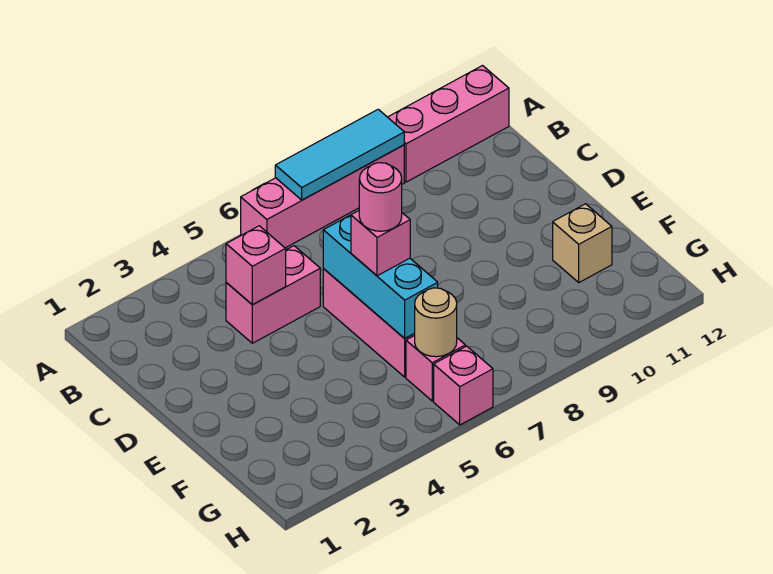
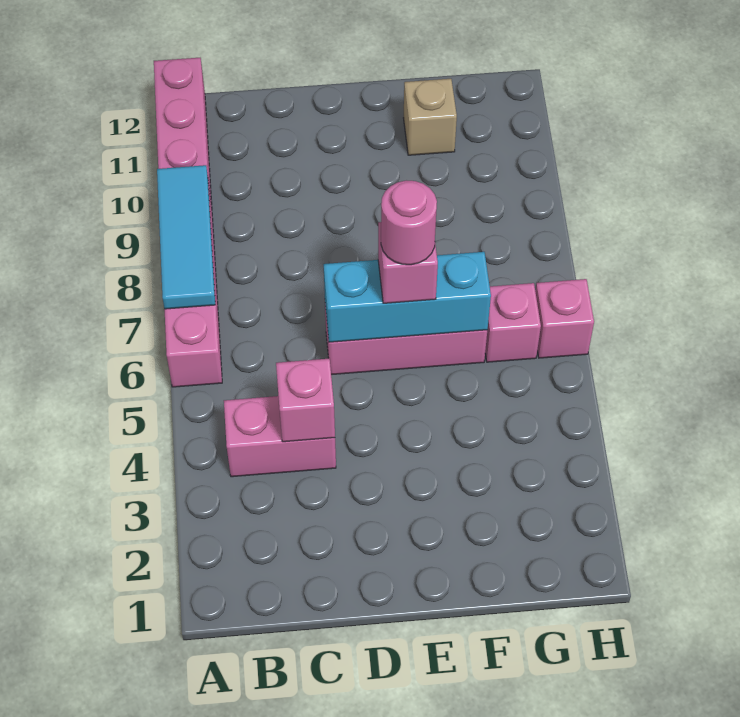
pink brick C4:C5 level 1 -> pink brick B4:C4 level 1
tan round brick G6 level 2 -> none

